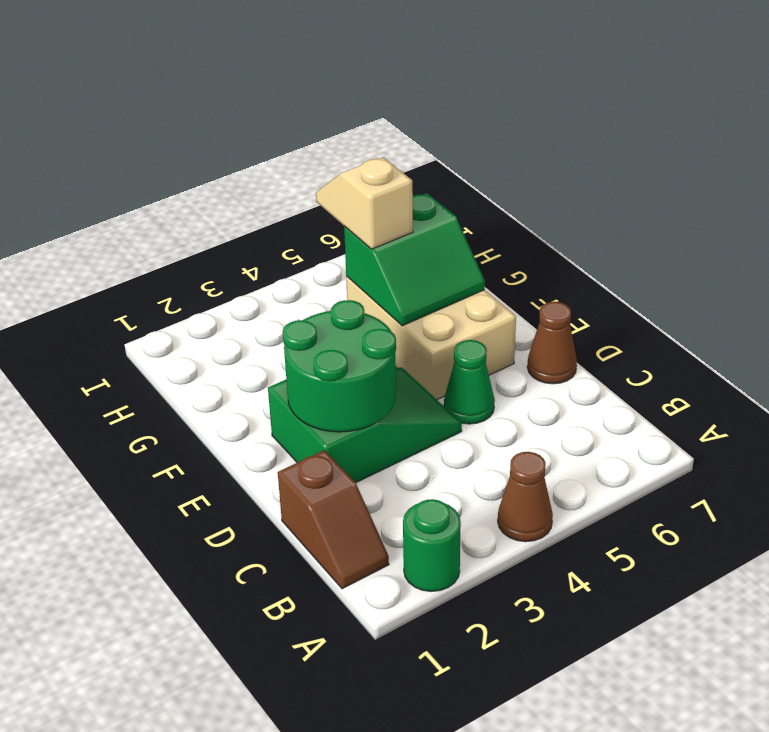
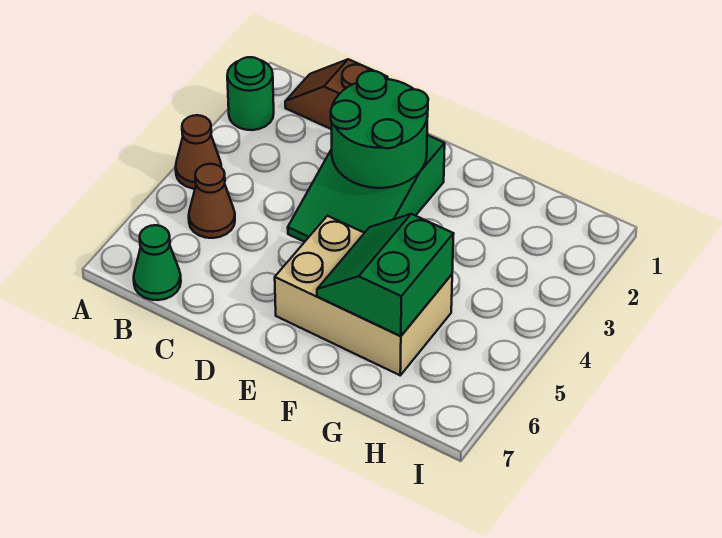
green cone D5 level 1 -> green cone B7 level 1
brown cone D7 level 1 -> brown cone B5 level 1
tan slope G5:H5 level 3 top G -> none

